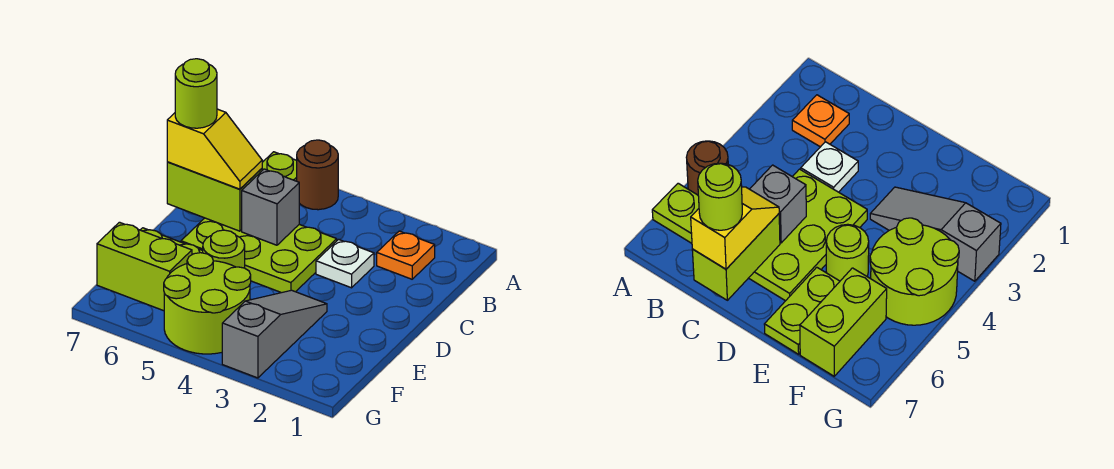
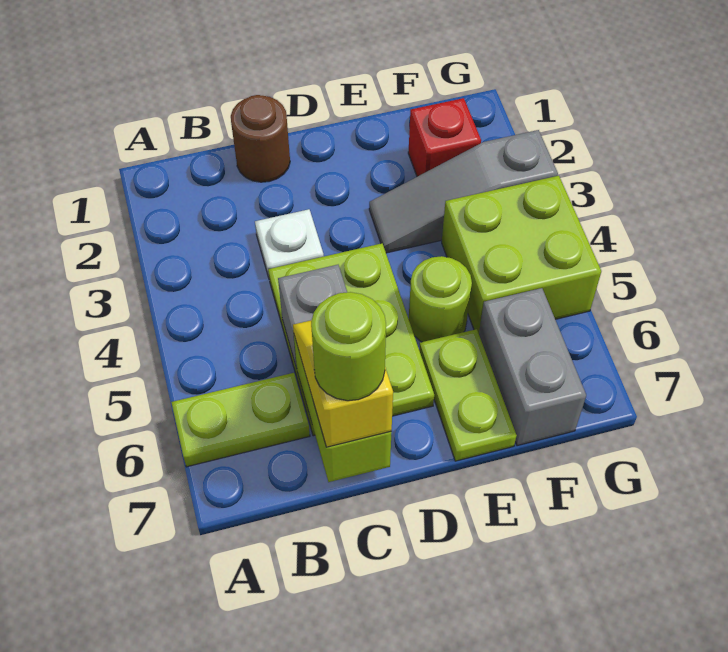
brown round brick A5 level 1 -> brown round brick C1 level 1
orange plate B2 level 1 -> none
none -> red brick F2 level 1
lime round brick F4:G5 level 1 -> lime brick F4:G5 level 1
lime brick F6:F7 level 1 -> grey brick F6:F7 level 1

